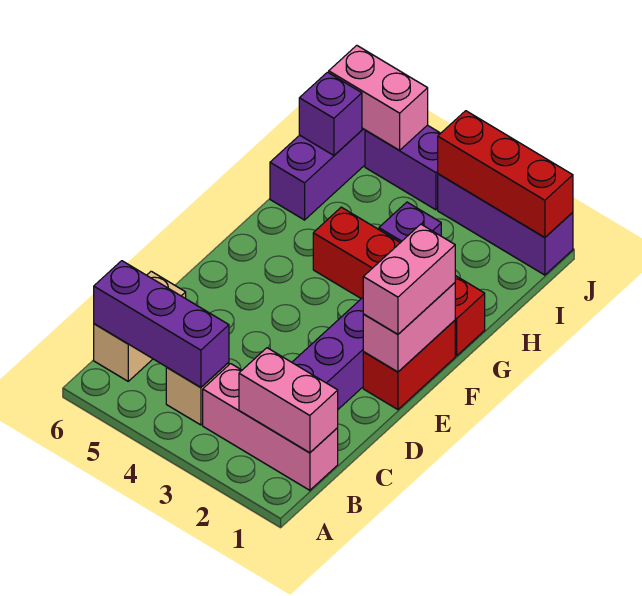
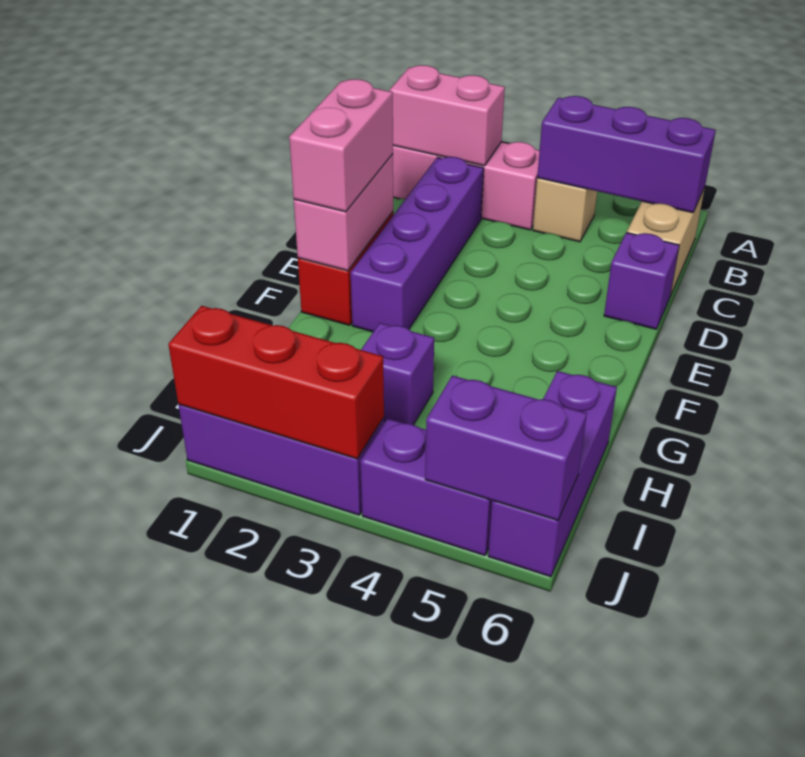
red brick G1:G4 level 1 -> none
purple brick I6 level 2 -> purple brick D6 level 1
pink brick J5:J6 level 2 -> purple brick J5:J6 level 2

